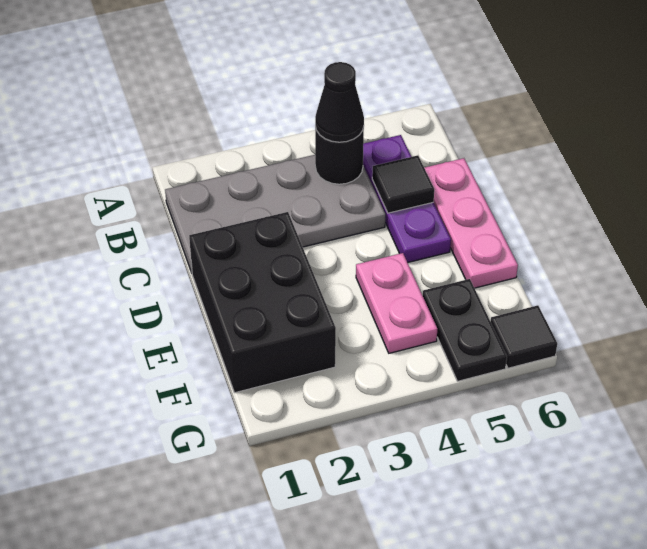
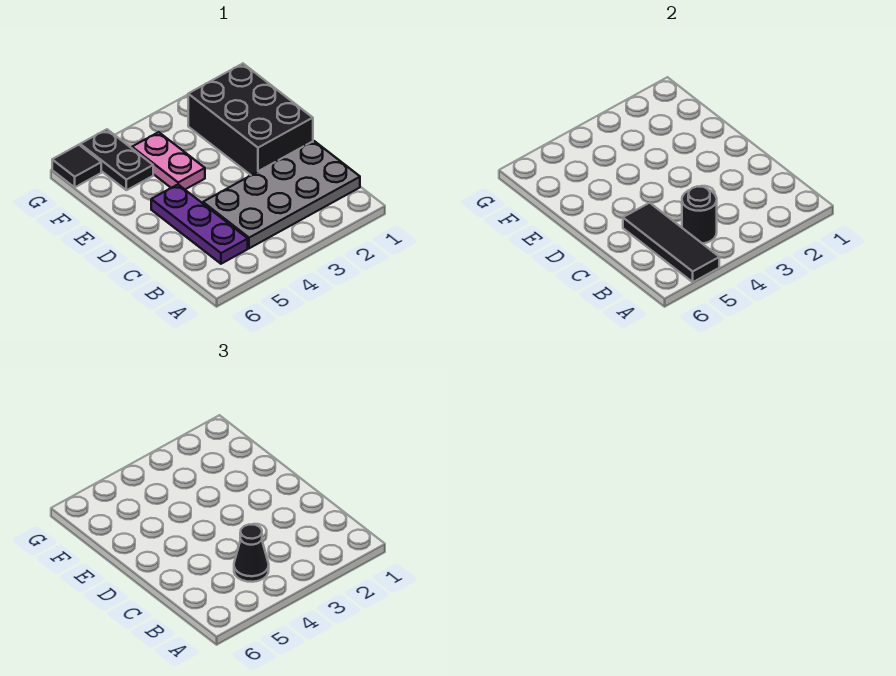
black tile C5 level 2 -> black tile A5:C5 level 2
pink plate C6:E6 level 1 -> none

